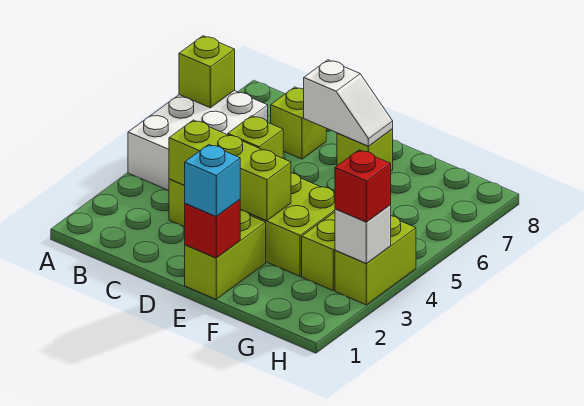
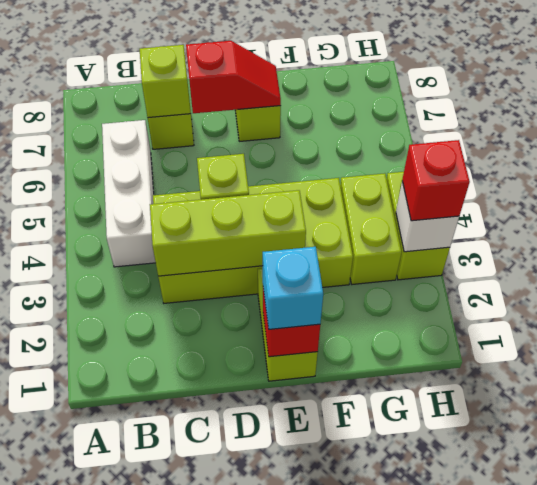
white brick A4:B6 level 1 -> white brick B4:B6 level 1
lime brick A6 level 2 -> lime brick C7 level 2
white slope D7:E7 level 2 top D -> red slope D7:E7 level 2 top D

